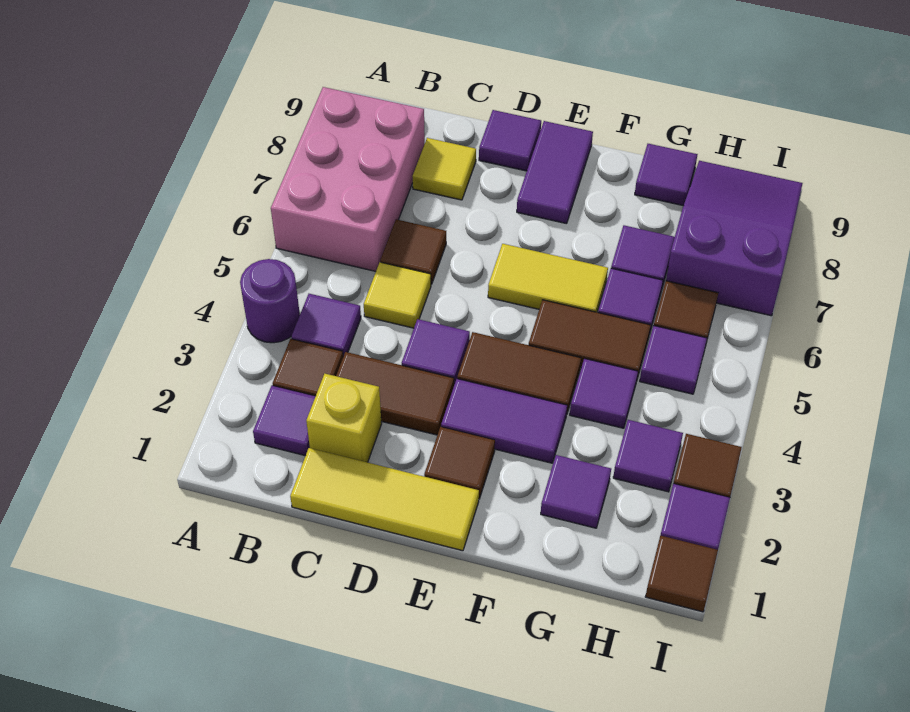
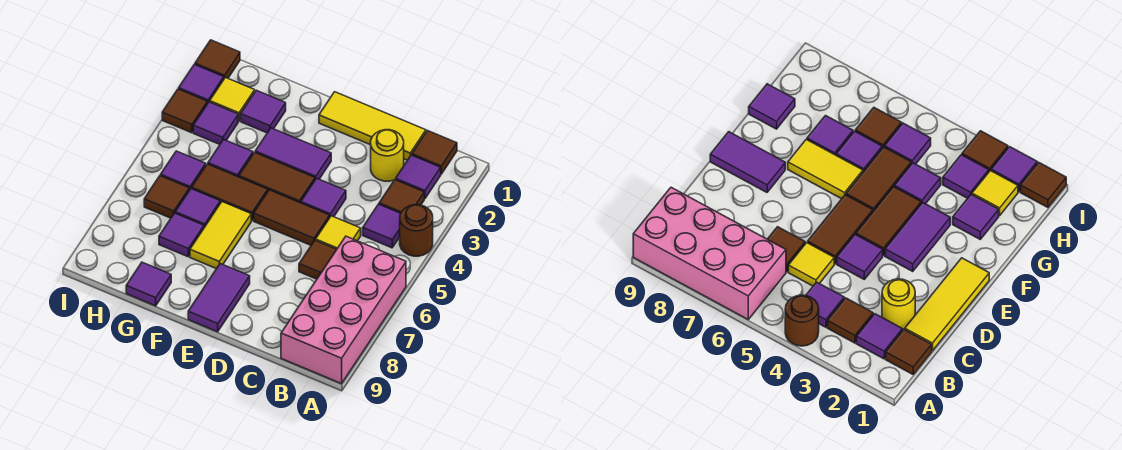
purple round brick A4 level 1 -> brown round brick A4 level 1
pink brick A6:B8 level 1 -> pink brick A6:B9 level 1
yellow brick C2 level 1 -> yellow round brick C2 level 1
brown tile C3:D3 level 1 -> brown tile D5:E5 level 1
yellow tile C8 level 1 -> yellow tile H2 level 1
purple tile D9 level 1 -> none
brown tile E2 level 1 -> brown tile B1 level 1
yellow tile E6:F6 level 1 -> yellow tile F6:F7 level 1
purple slope H7:I9 level 1 top 7 -> none

